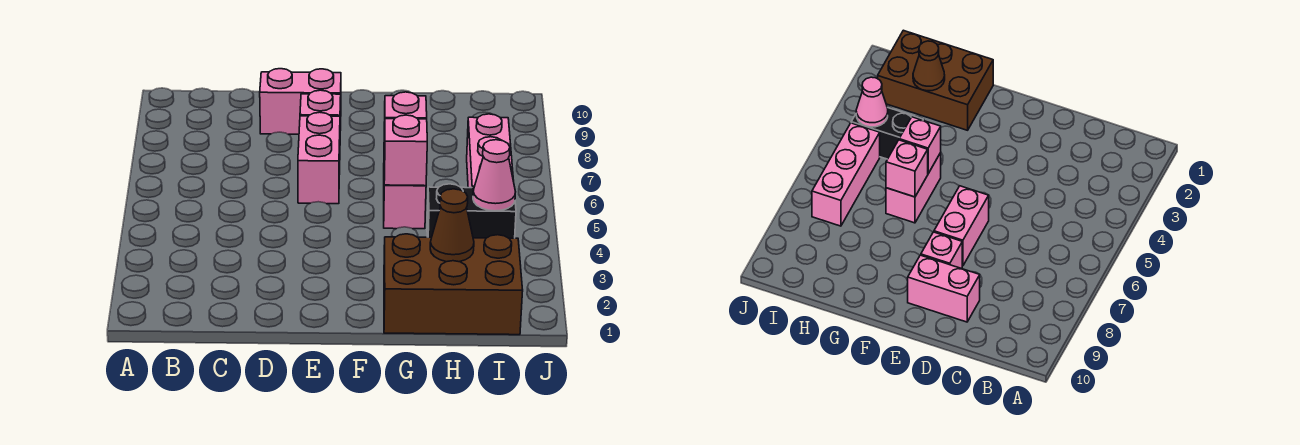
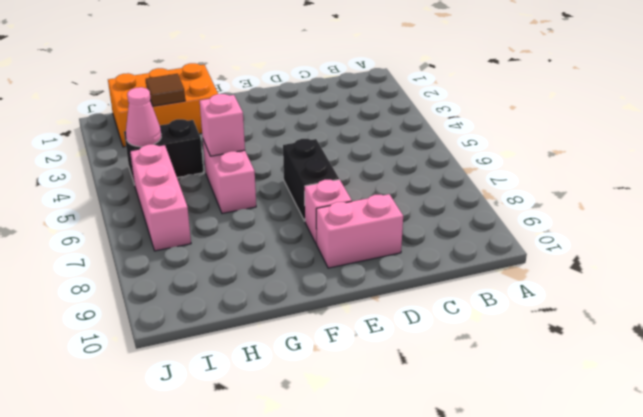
pink brick E6:E7 level 1 -> black brick E6:E7 level 1
brown brick G1:I2 level 1 -> orange brick G1:I2 level 1
pink brick G6 level 2 -> none
brown cone H2 level 2 -> brown tile H2 level 2

